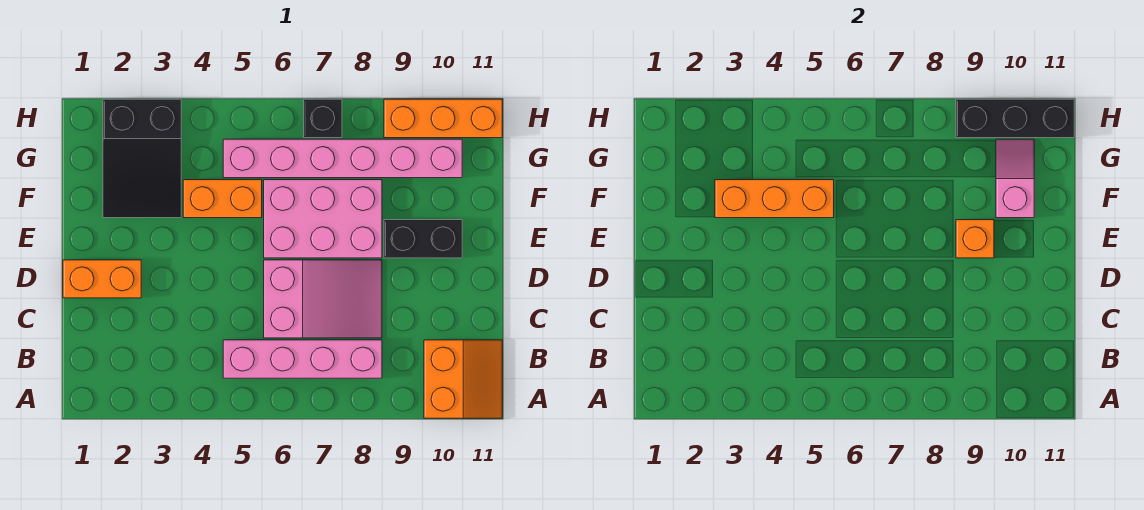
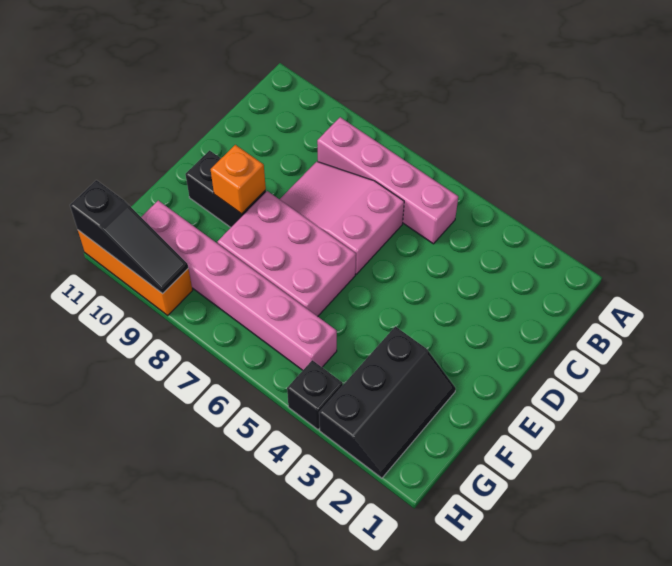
orange slope A10:B11 level 1 top 10 -> none
orange brick D1:D2 level 1 -> none
black slope F2:H3 level 1 top H -> black slope F2:H3 level 1 top 3
orange brick F3:F5 level 2 -> none
orange brick F4:F5 level 1 -> none
pink slope F10:G10 level 2 top F -> none
black brick H7 level 1 -> black brick H4 level 1
black brick H9:H11 level 2 -> black slope H9:H11 level 2 top 11

